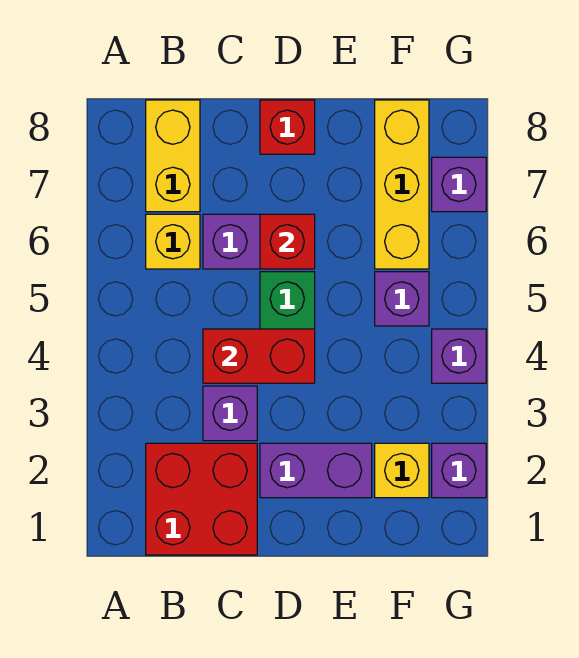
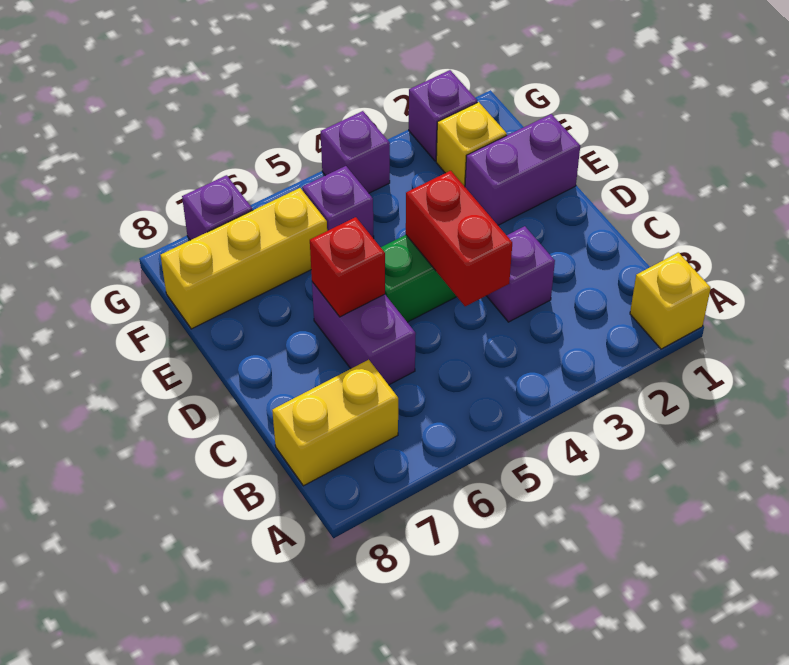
red brick B1:C2 level 1 -> none
yellow brick B6 level 1 -> yellow brick A1 level 1
purple brick D2:E2 level 1 -> purple brick E1:E2 level 1
red brick D8 level 1 -> none

